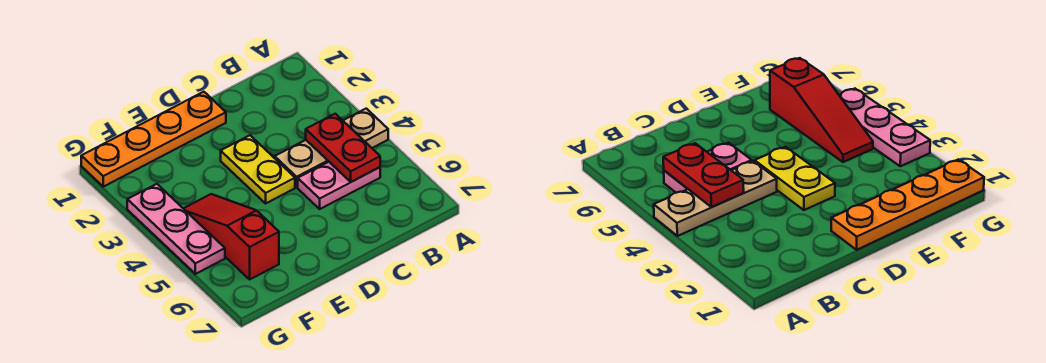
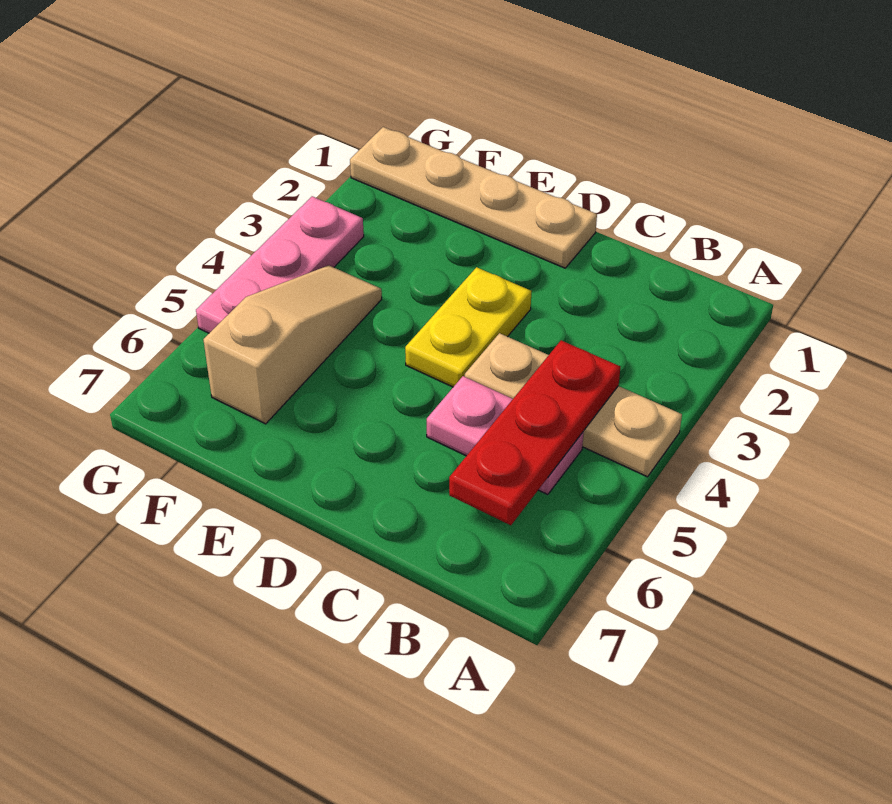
red plate B4:B5 level 2 -> red plate B4:B6 level 2
orange plate D1:G1 level 1 -> tan plate D1:G1 level 1
red slope F4:F6 level 1 top 6 -> tan slope F4:F6 level 1 top 6

